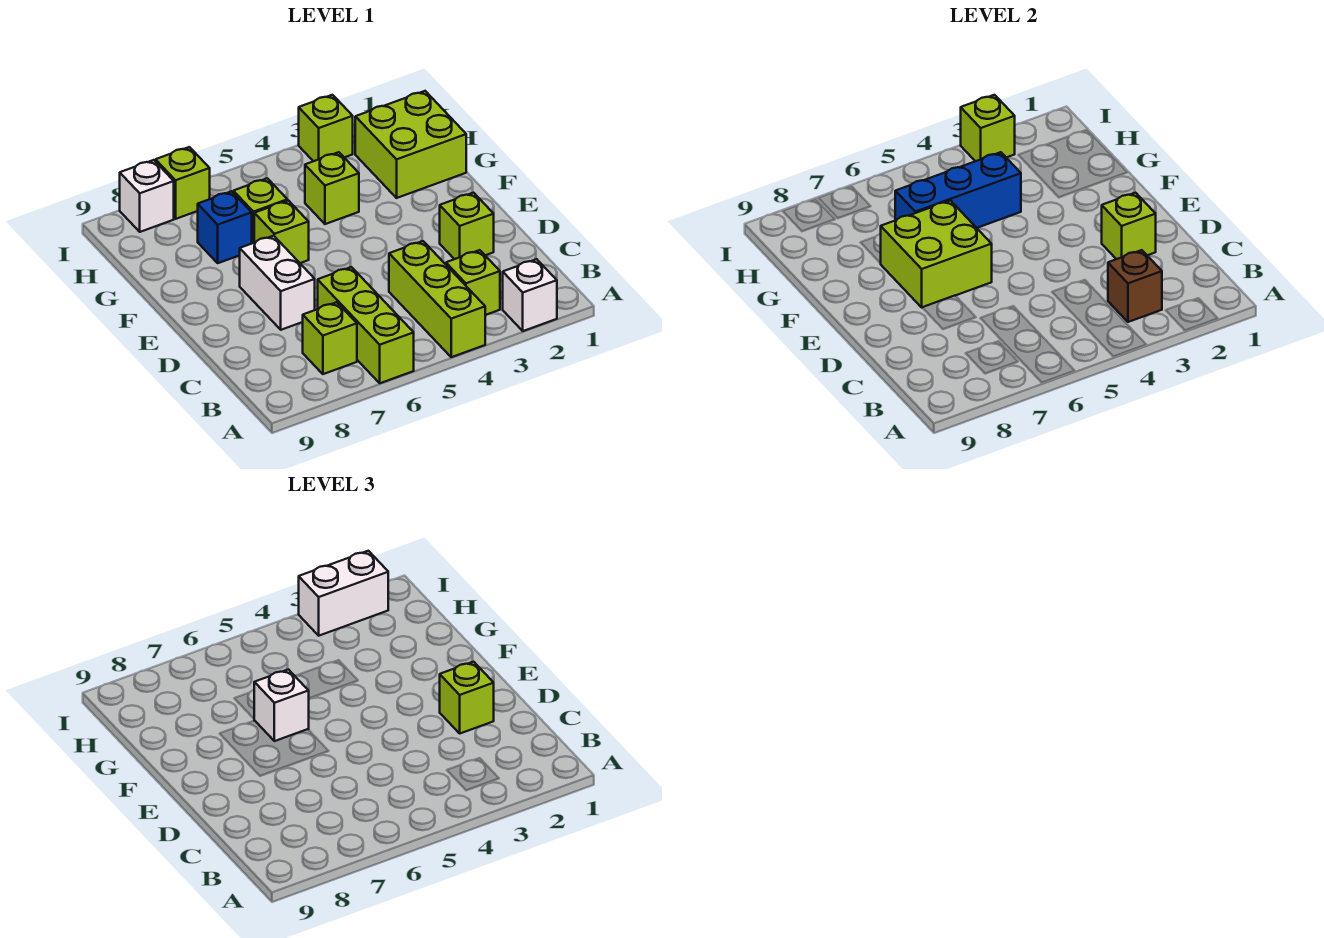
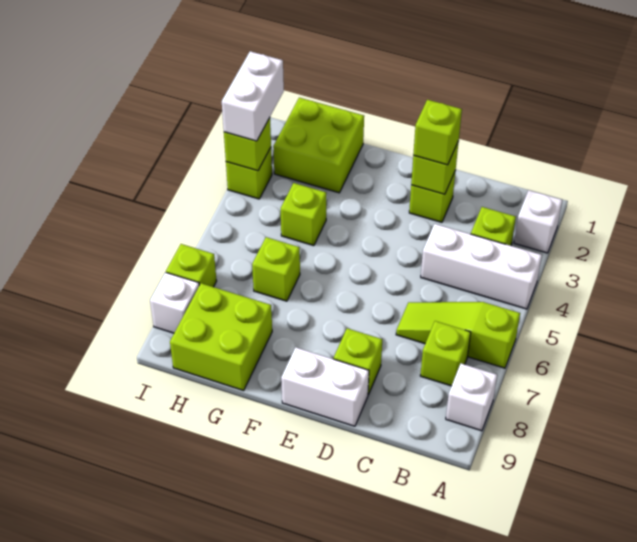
lime brick A4:C4 level 1 -> white brick A4:C4 level 1
lime brick A6:C6 level 1 -> lime slope A6:C6 level 1 top A
brown brick B3 level 2 -> none
white brick D7:E7 level 1 -> white brick D9:E9 level 1
lime brick E6:F7 level 2 -> lime brick G8:H9 level 1
lime brick F6 level 1 -> lime brick D8 level 1
white brick F6 level 3 -> white brick A8 level 1
blue brick G4:G6 level 2 -> none
blue brick G7 level 1 -> none

